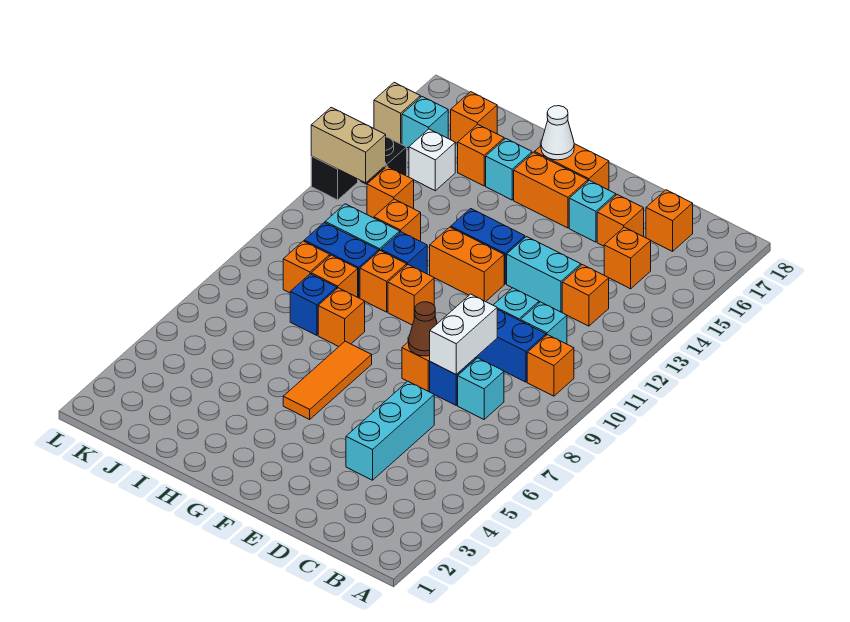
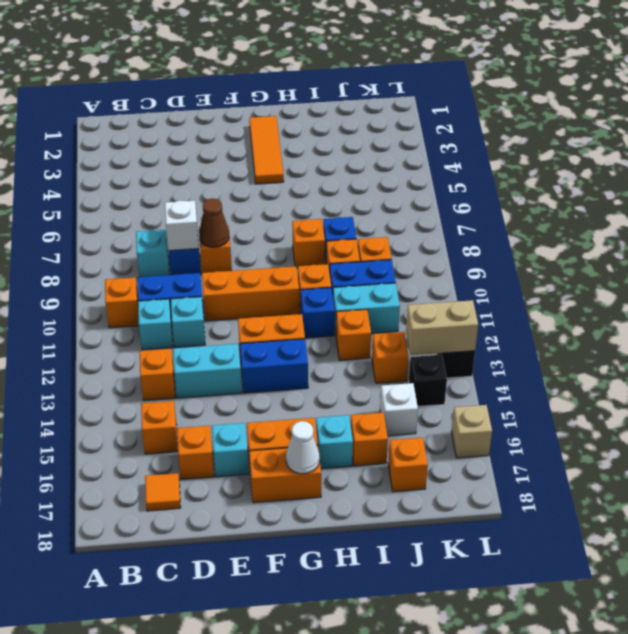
orange brick C17 level 1 -> orange tile C17 level 1
cyan brick D4:D6 level 1 -> none
white brick D8:D9 level 2 -> white brick D8 level 2
orange tile G5:G7 level 1 -> orange tile G2:G4 level 1
orange brick G10 level 1 -> orange brick E10:G10 level 1
cyan brick K16 level 1 -> none

